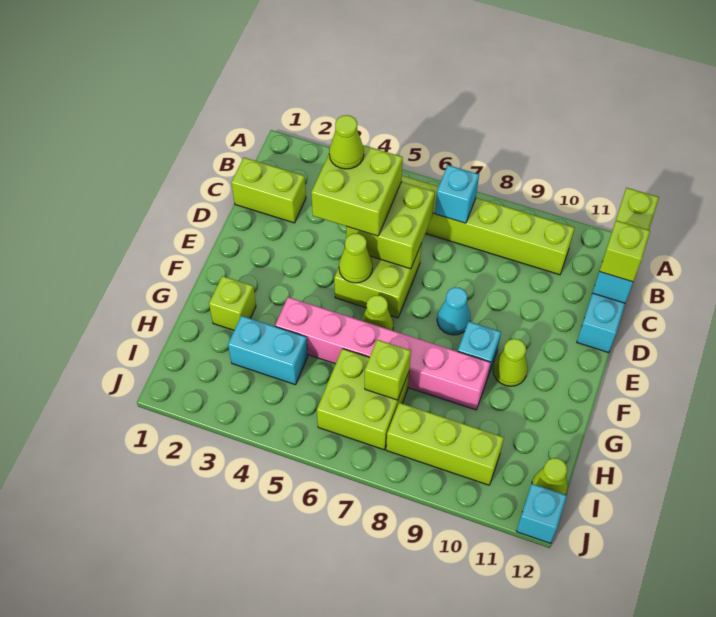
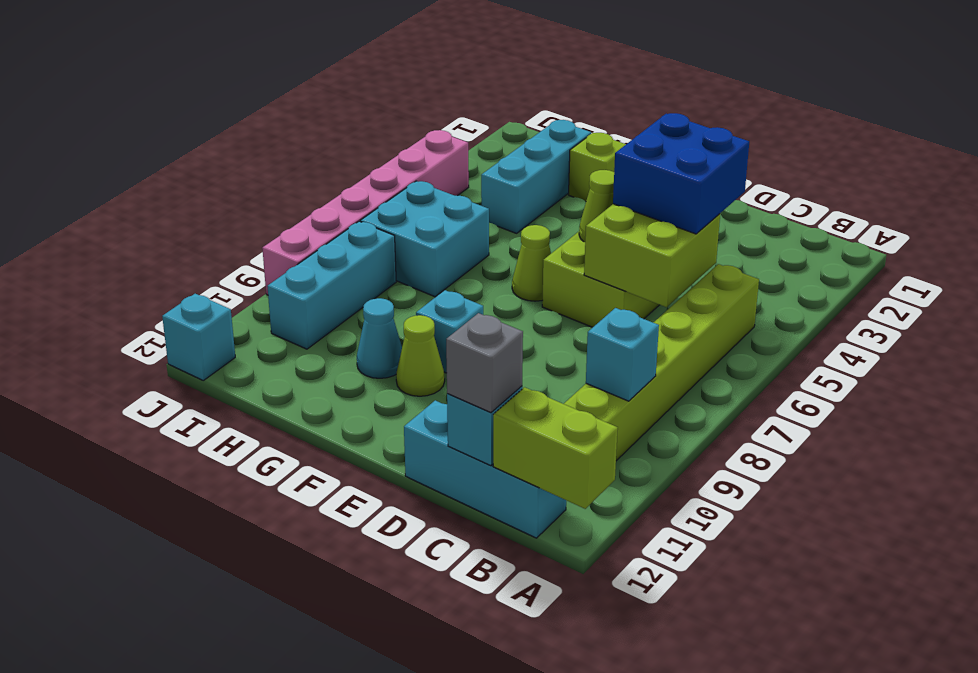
cyan brick B7 level 2 -> cyan brick B9 level 2
lime brick C1:C2 level 1 -> none
lime brick C4:D5 level 3 -> blue brick C4:D5 level 3
lime cone C4 level 4 -> none
lime brick C12 level 3 -> grey brick C12 level 3
cyan cone E8 level 1 -> cyan cone G10 level 1
pink brick G4:G9 level 1 -> pink brick J4:J9 level 1
cyan brick H3:H4 level 1 -> cyan brick H2:H4 level 1
lime brick H6:I7 level 1 -> cyan brick H6:I7 level 1
lime brick H7 level 2 -> none
lime brick I8:I10 level 1 -> cyan brick I8:I10 level 1
lime cone I12 level 1 -> none

